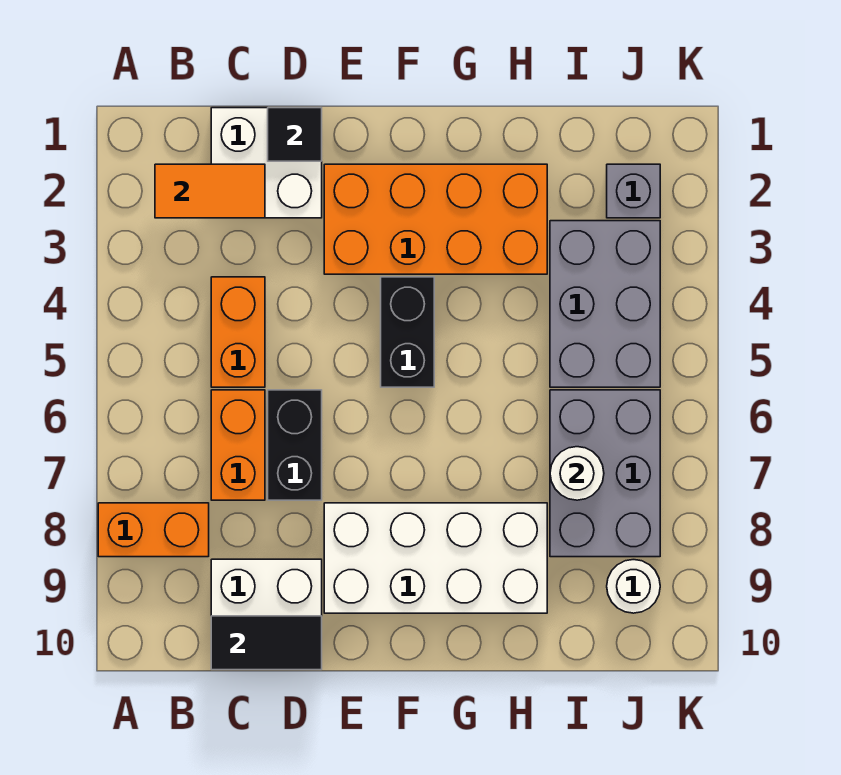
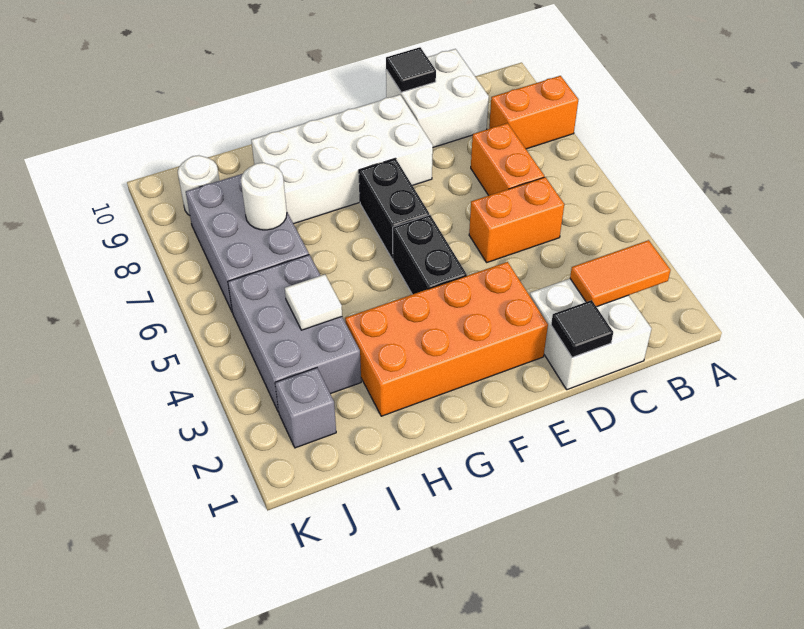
orange brick C4:C5 level 1 -> orange brick C5:D5 level 1
black tile C10:D10 level 2 -> black tile D10 level 2
black brick D6:D7 level 1 -> black brick F6:F7 level 1
none -> white tile I4 level 2

